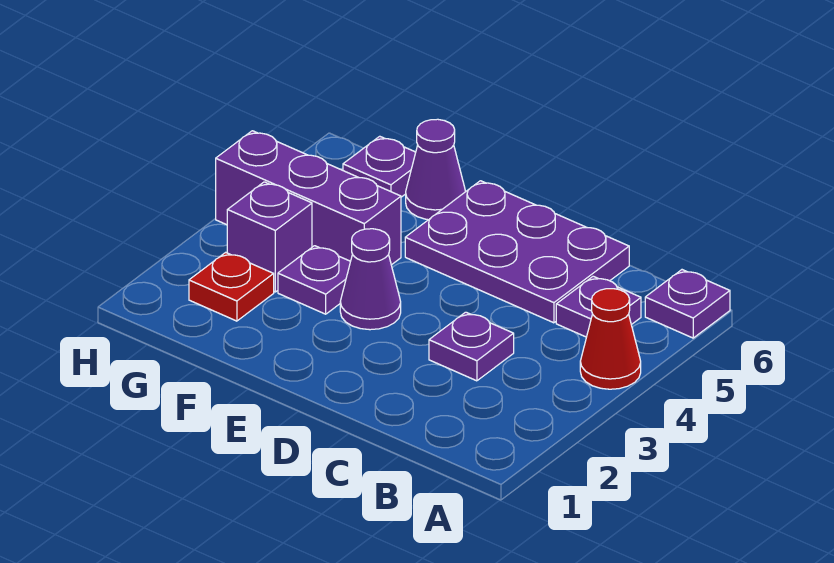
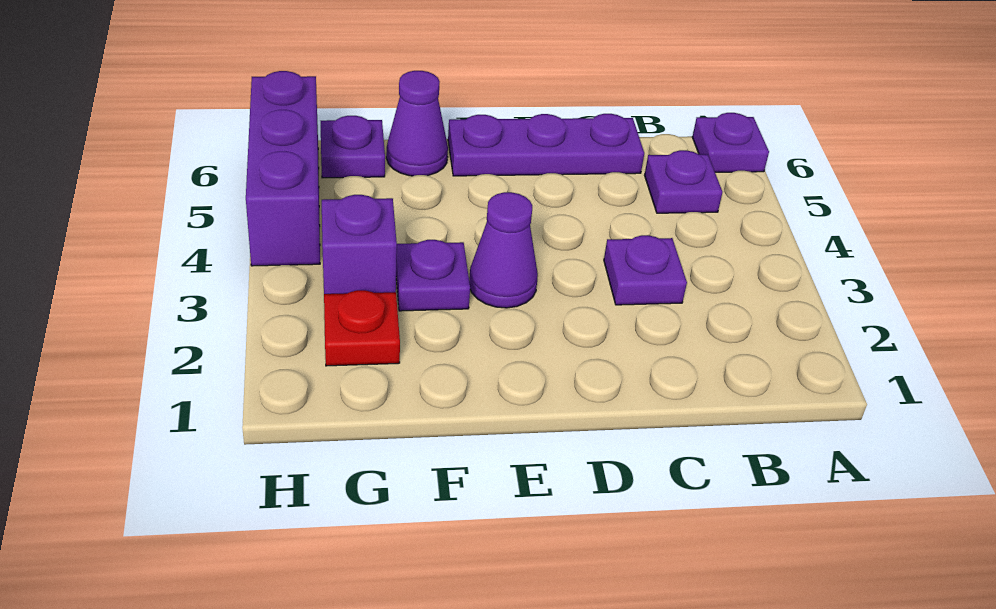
red cone A4 level 1 -> none
purple plate C5:E6 level 1 -> purple plate C6:E6 level 1
purple brick F4:H4 level 1 -> purple brick H4:H6 level 1

